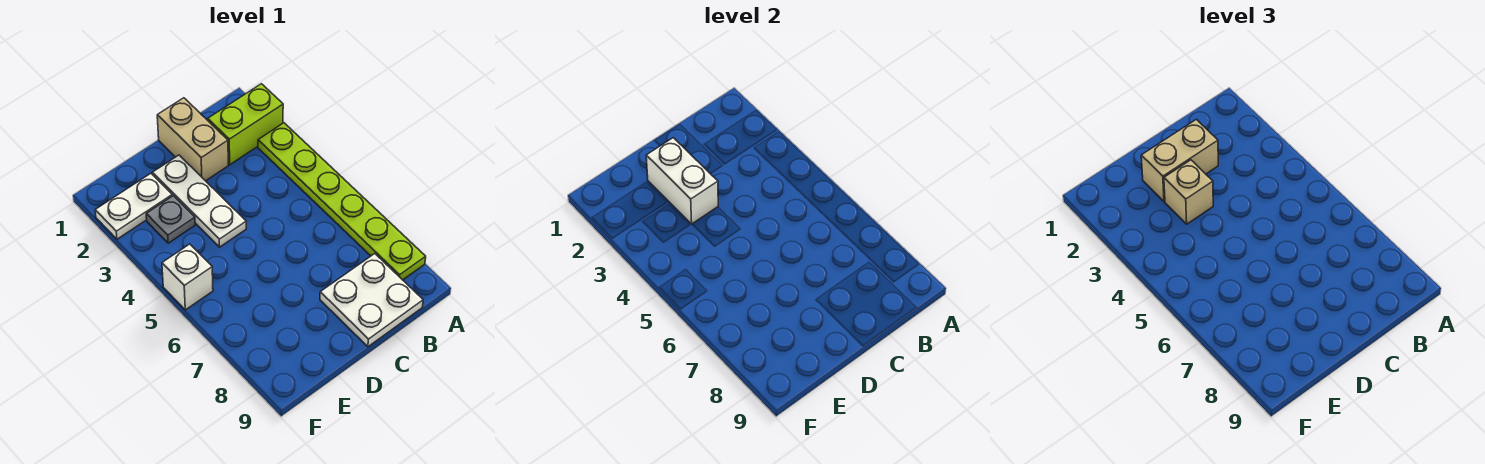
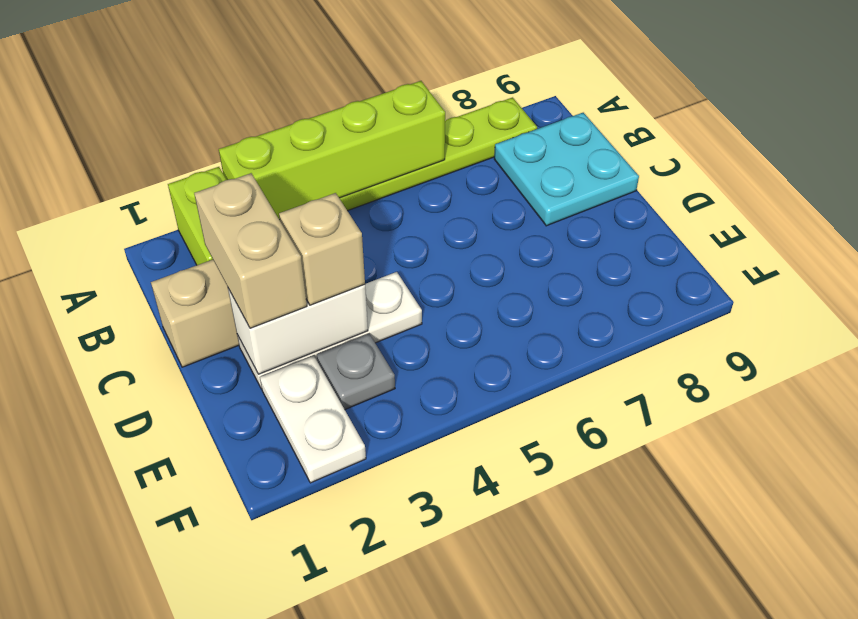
none -> lime brick A3:A6 level 2
white plate B8:C9 level 1 -> cyan plate B8:C9 level 1
white brick F5 level 1 -> none

